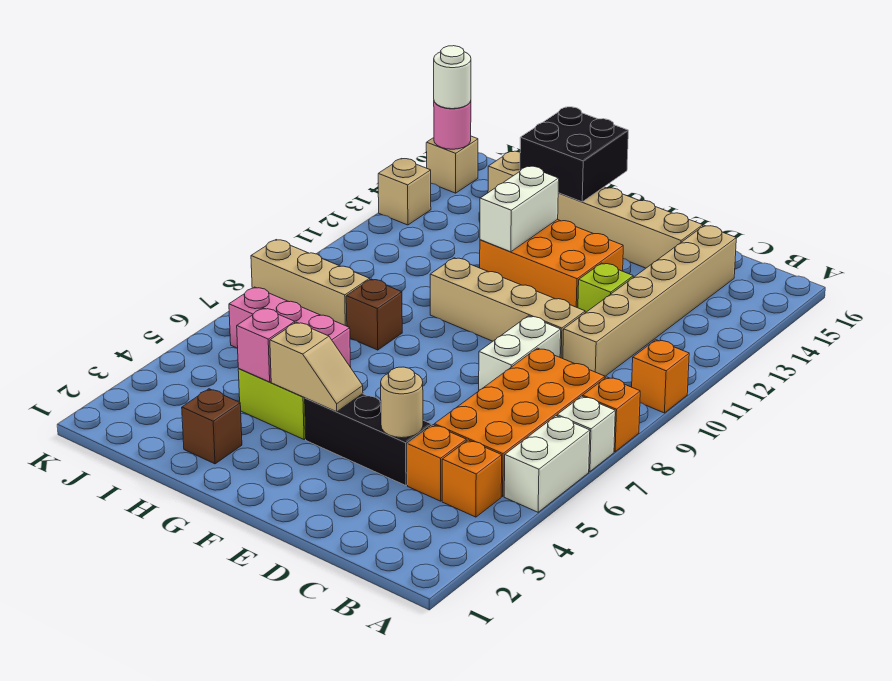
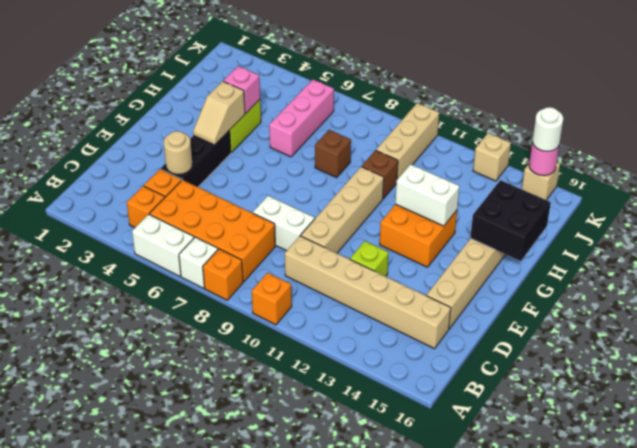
orange brick E12:G13 level 1 -> orange brick F12:G13 level 1
brown brick H2 level 1 -> brown brick H10 level 1
tan brick I8:K8 level 1 -> tan brick I10:K10 level 1

